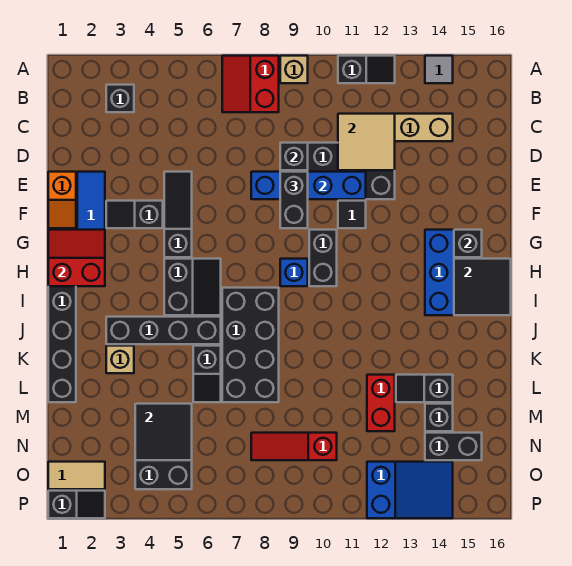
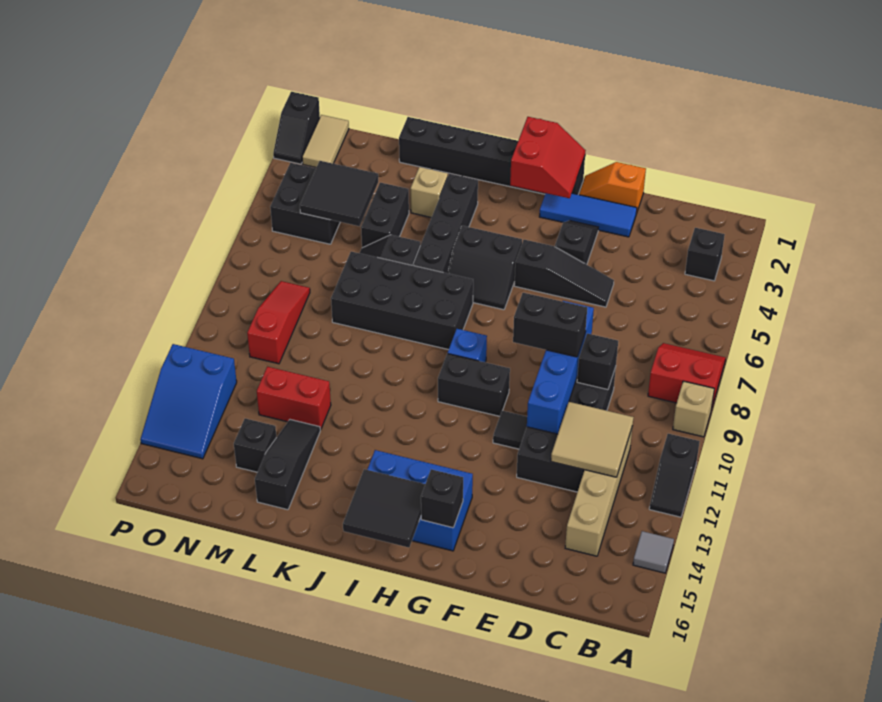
black slope L13:L14 level 1 top 14 -> black slope L13:L15 level 1 top 15
black brick N14:N15 level 1 -> black brick L4:L5 level 1

